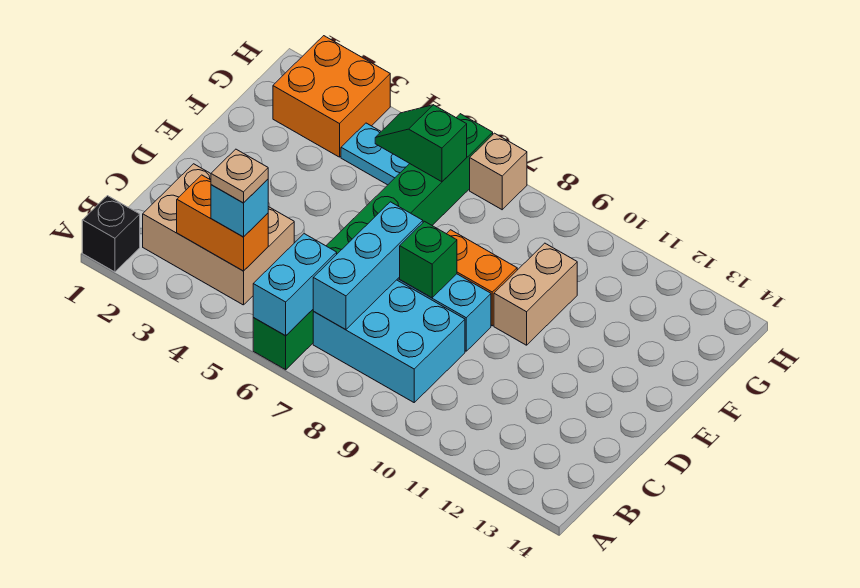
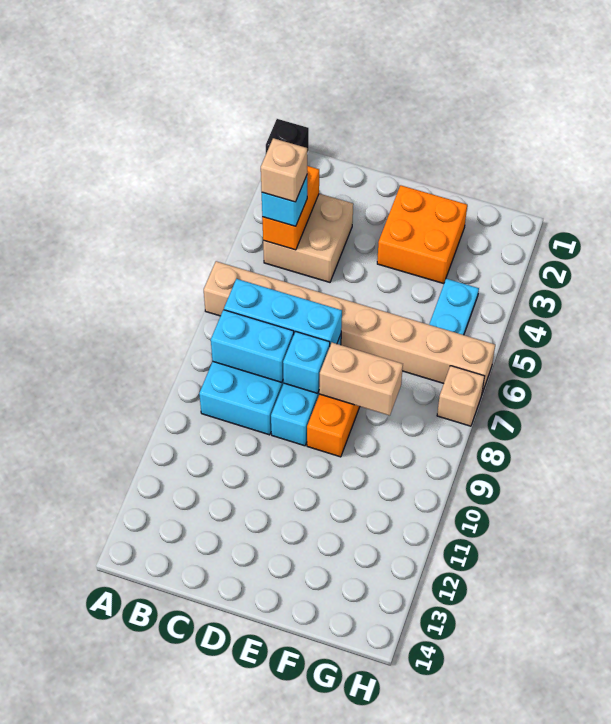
green brick A6:H6 level 1 -> tan brick A6:H6 level 1
cyan brick A6:B6 level 2 -> cyan brick B8:C8 level 2
tan brick B2:C4 level 1 -> tan brick B3:C4 level 1
tan plate B4 level 4 -> tan brick B4 level 4
green brick D8 level 2 -> cyan brick D8 level 2
tan brick E10:F10 level 1 -> tan brick E8:F8 level 2
orange brick G2:H3 level 1 -> orange brick E2:F3 level 1
green slope G5:G6 level 2 top 6 -> none

